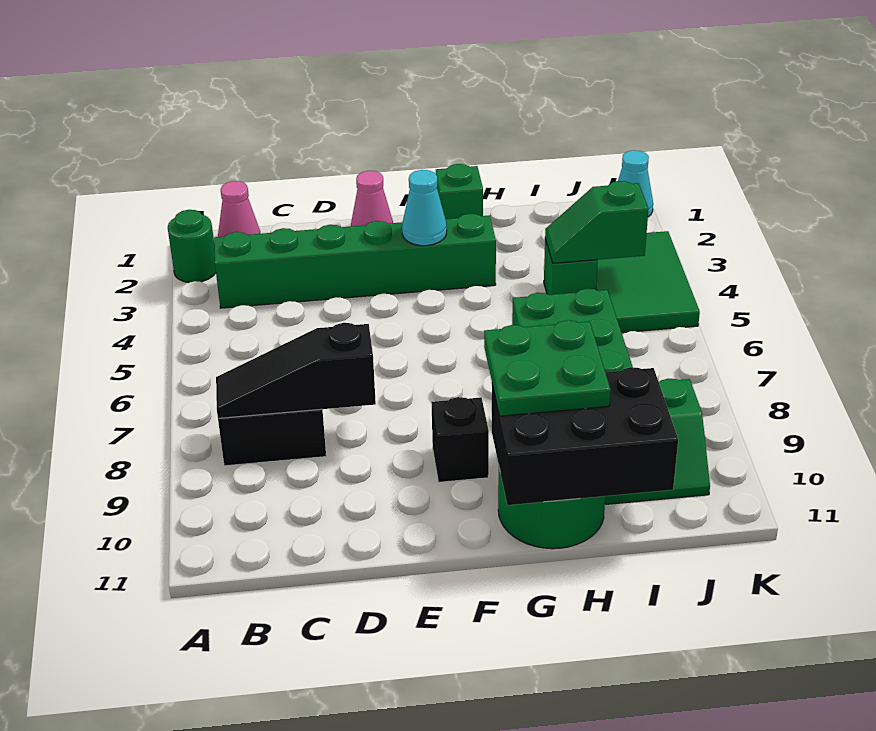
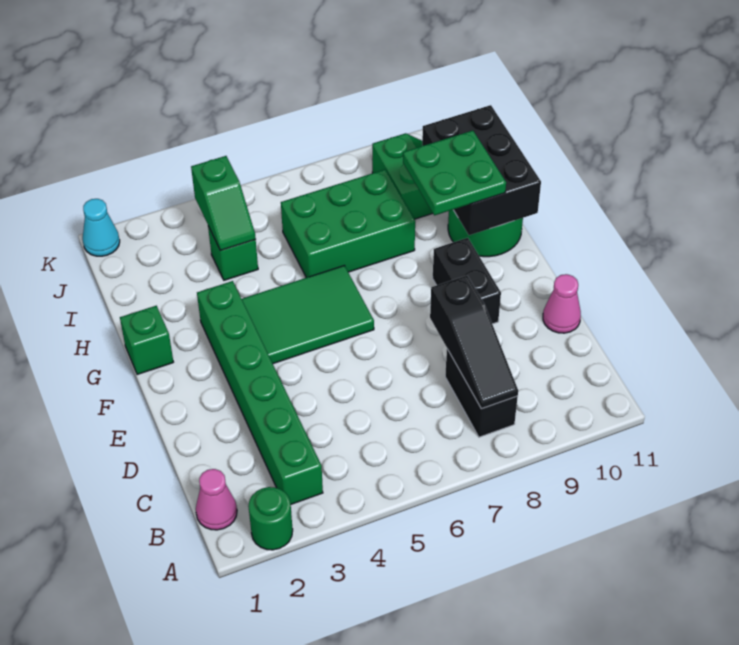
pink cone E1 level 1 -> pink cone D11 level 1
cyan cone F3 level 2 -> none
black brick F9 level 1 -> black brick E9:F9 level 1
green tile J3:K5 level 1 -> green tile F4:G6 level 1

